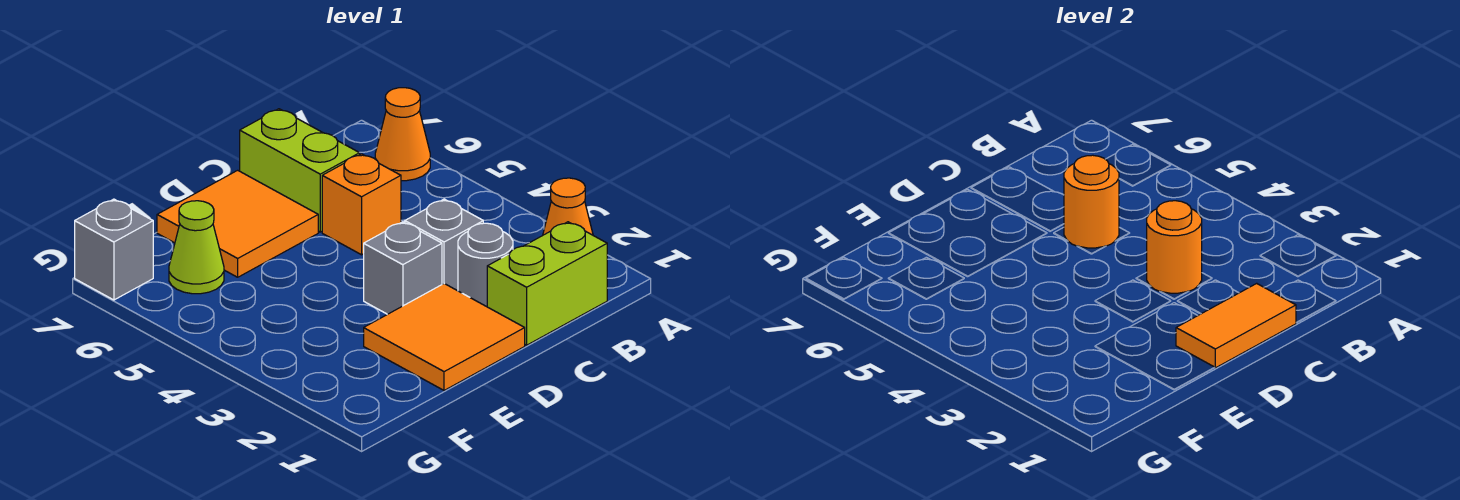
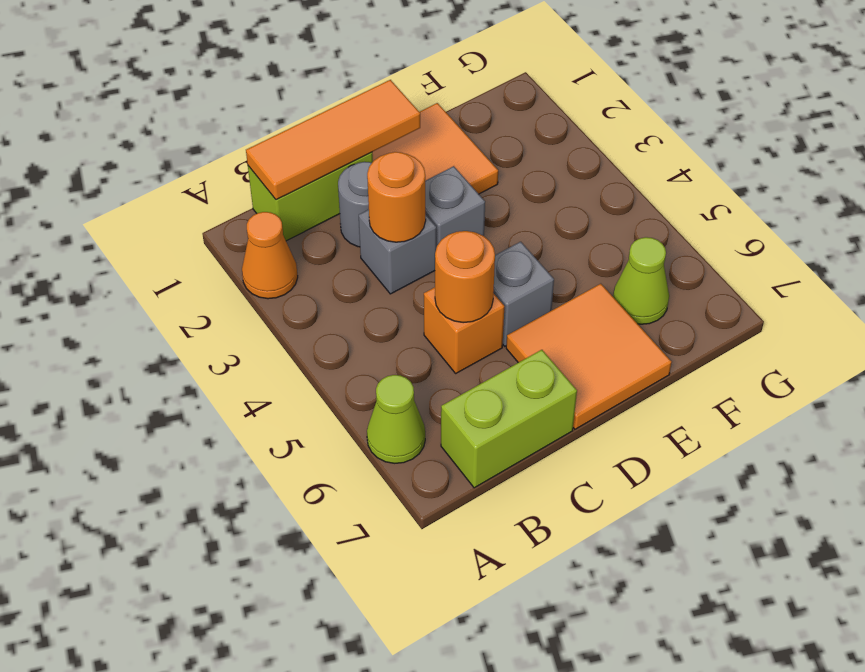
orange cone A6 level 1 -> lime cone A6 level 1
orange tile C1:D1 level 2 -> orange tile B1:D1 level 2
lime brick C6:C7 level 1 -> lime brick B7:C7 level 1
grey brick G7 level 1 -> grey brick D5 level 1

